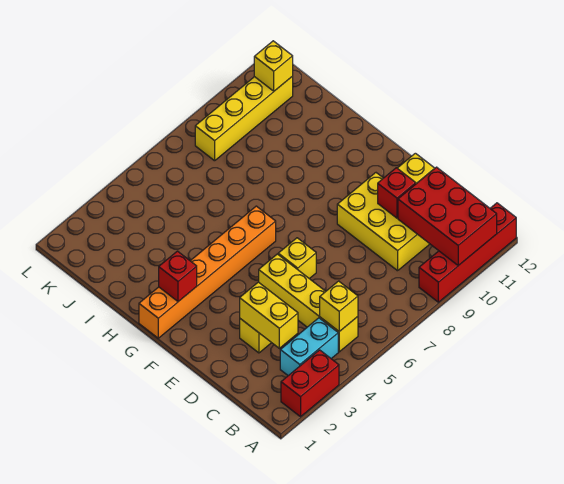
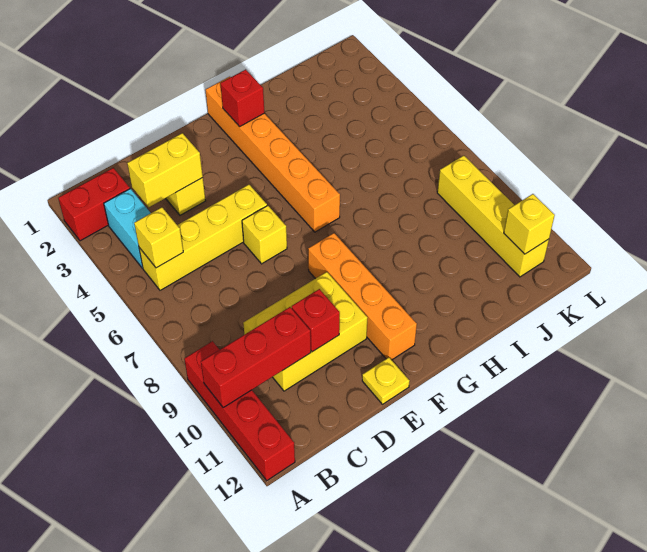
red brick A2:A3 level 1 -> red brick A2:B2 level 1
red brick A10:C11 level 2 -> red brick A10:C10 level 2
none -> orange brick F8:F11 level 1

